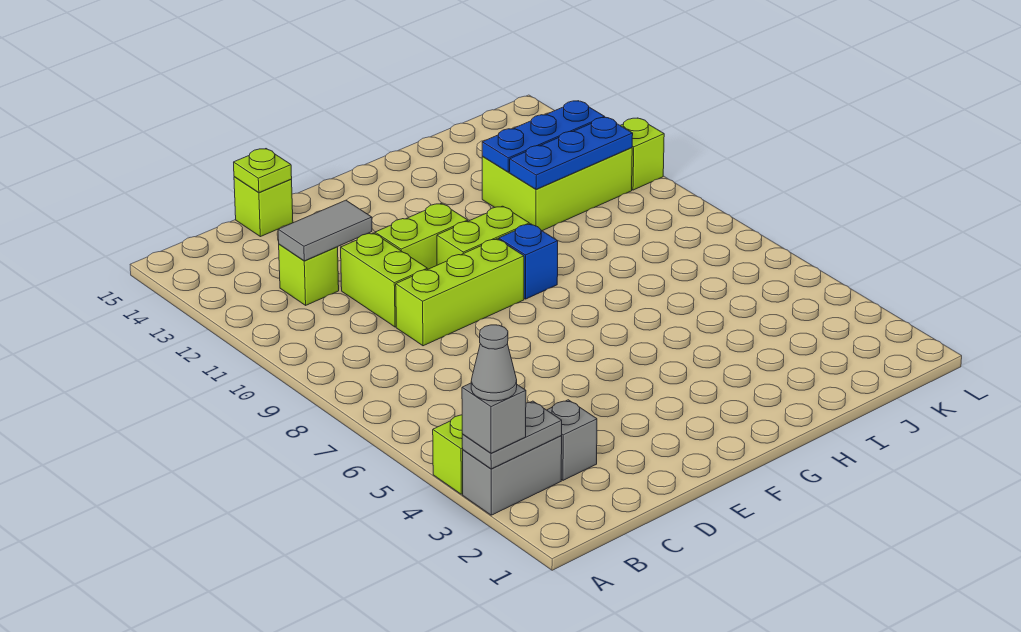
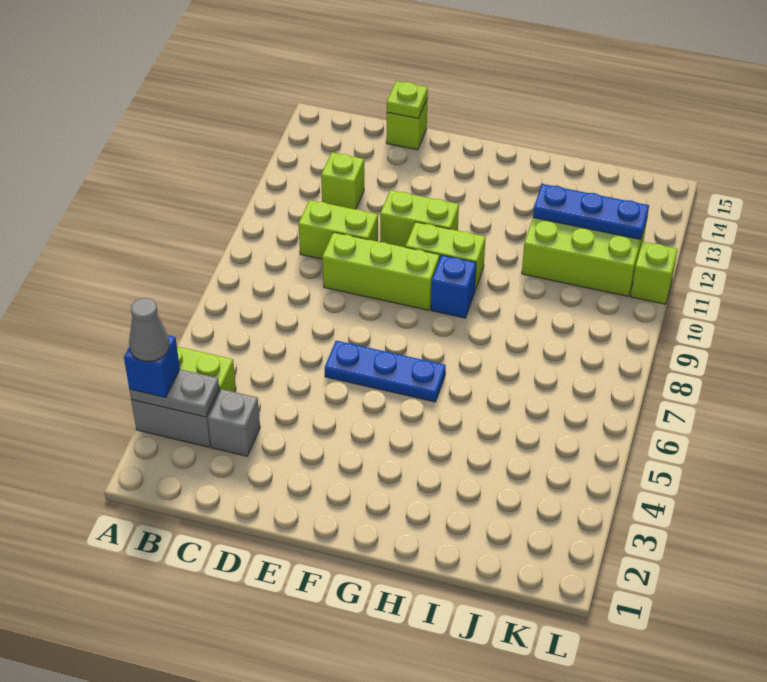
grey brick A3 level 3 -> blue brick A3 level 3
grey tile C12:D12 level 2 -> none
lime brick D10:D11 level 1 -> lime brick C10:D10 level 1
blue plate I11:K11 level 2 -> blue plate E6:G6 level 1

